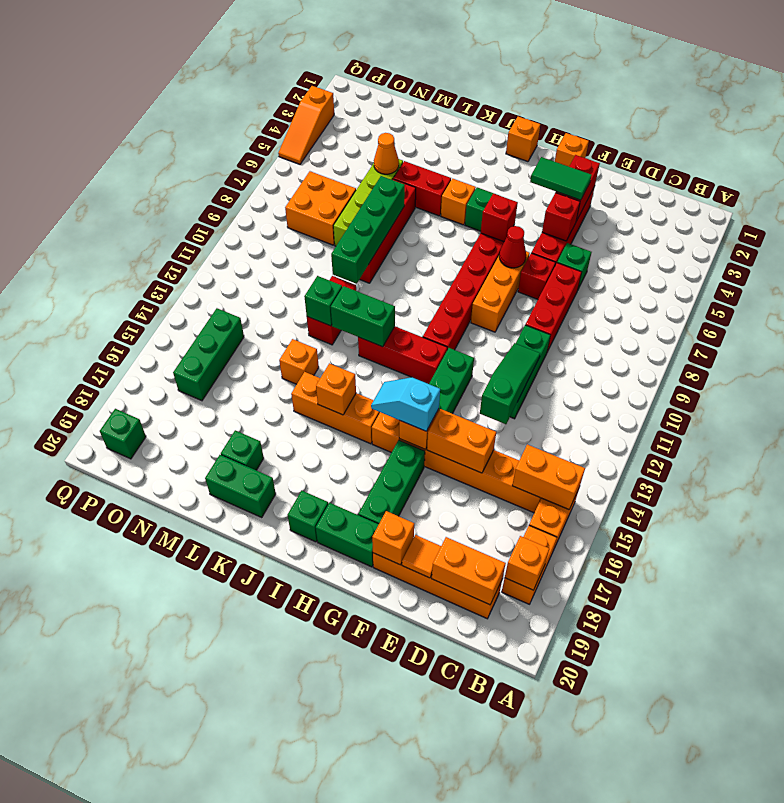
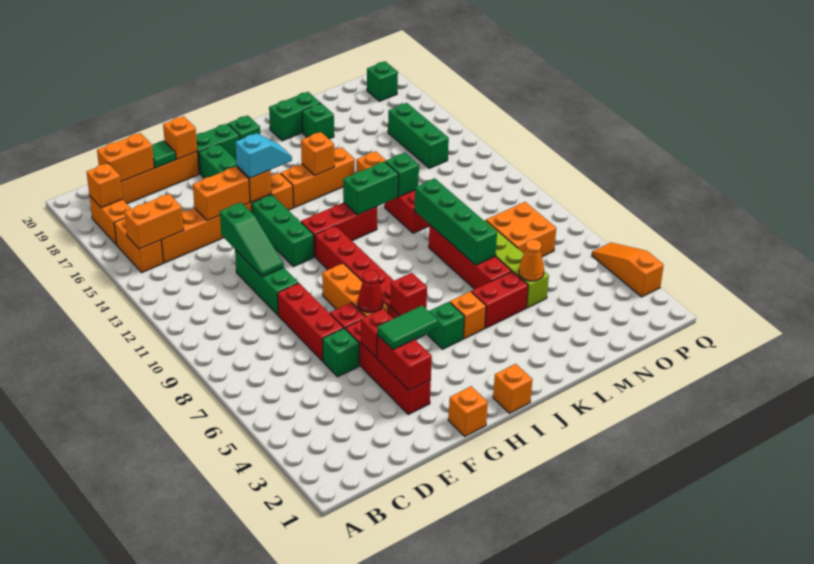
orange tile E19 level 2 -> green tile E19 level 2

